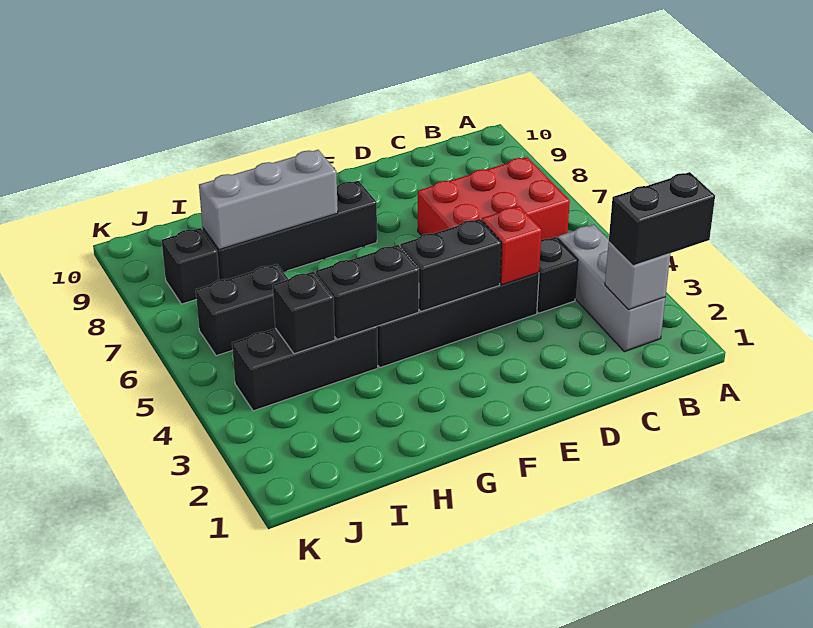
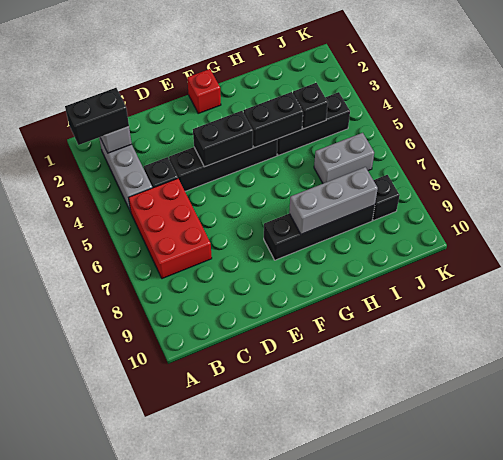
red brick B6:D7 level 1 -> red brick B5:C7 level 1
red brick D4 level 2 -> red brick F1 level 1
black brick I6:J6 level 1 -> grey brick I6:J6 level 1

